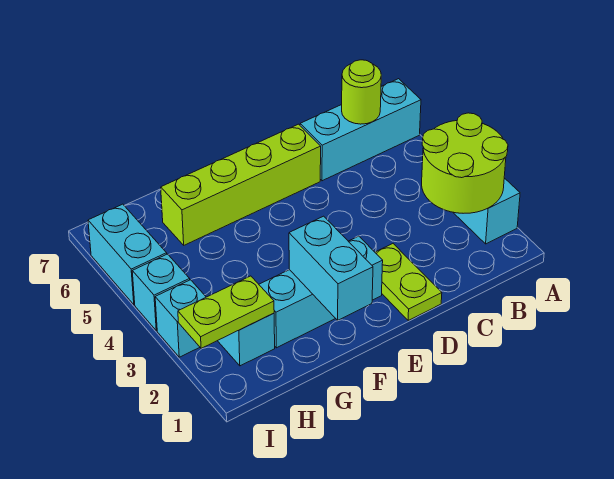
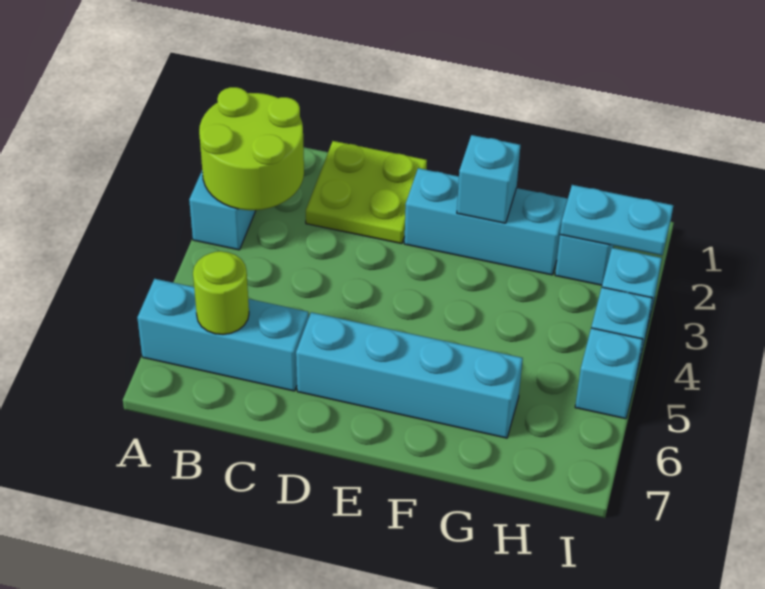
lime plate D1:D2 level 1 -> lime plate C1:D2 level 1
lime brick D6:G6 level 1 -> cyan brick D6:G6 level 1
cyan brick F1:F2 level 2 -> cyan brick F2 level 2
lime plate H2:I2 level 2 -> cyan plate H2:I2 level 2
cyan brick I5:I6 level 1 -> cyan brick I5 level 1

